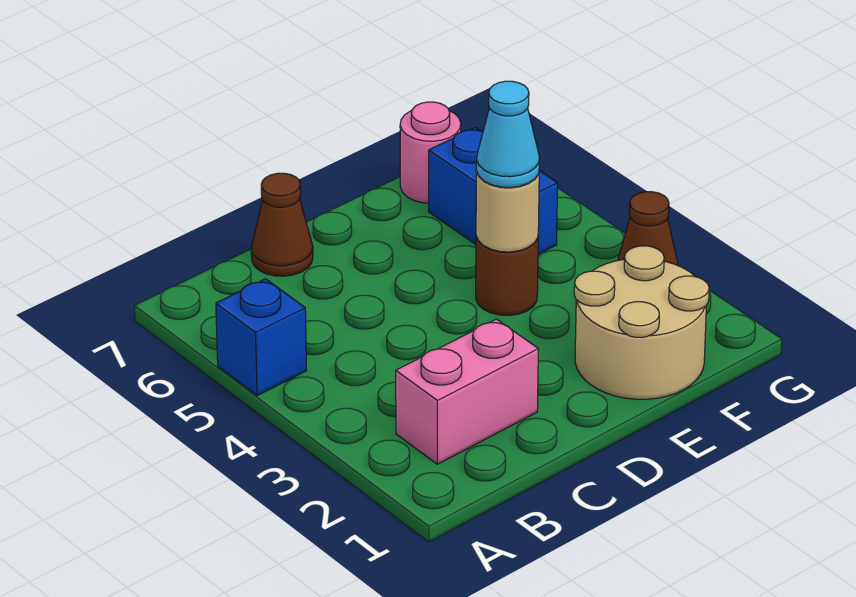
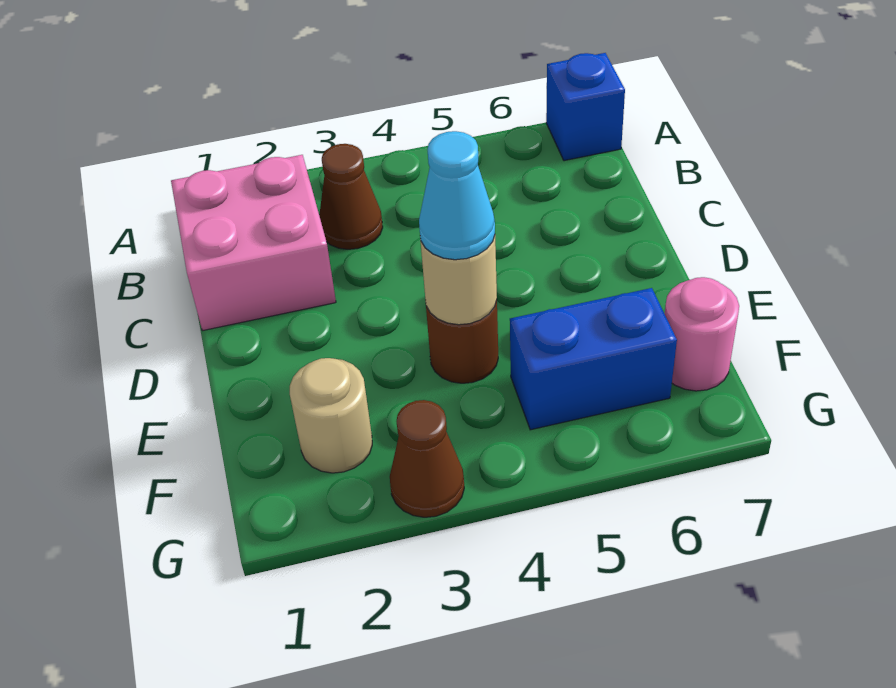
blue brick A5 level 1 -> blue brick A7 level 1
pink brick B2:C2 level 1 -> pink brick B1:C2 level 1
brown cone C7 level 1 -> brown cone B3 level 1
tan round brick E1:F2 level 1 -> tan round brick F2 level 1

